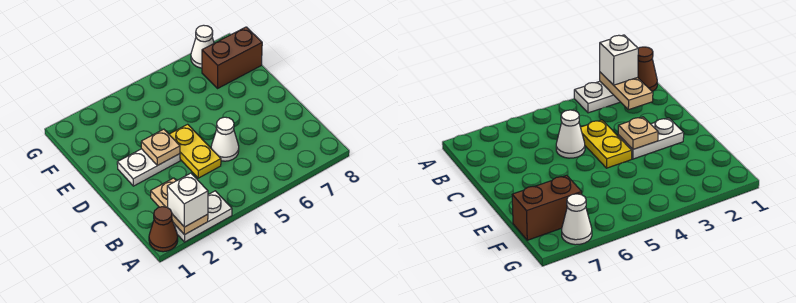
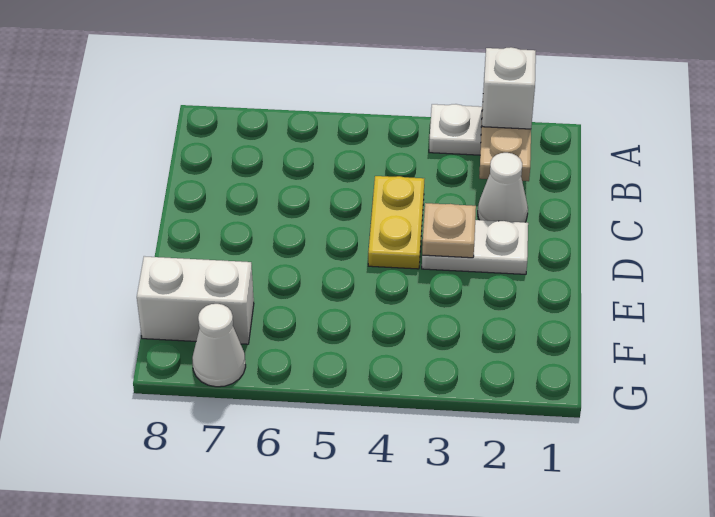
brown cone A1 level 1 -> none
white cone C5 level 1 -> white cone C2 level 1
brown brick F7:F8 level 1 -> white brick F7:F8 level 1

